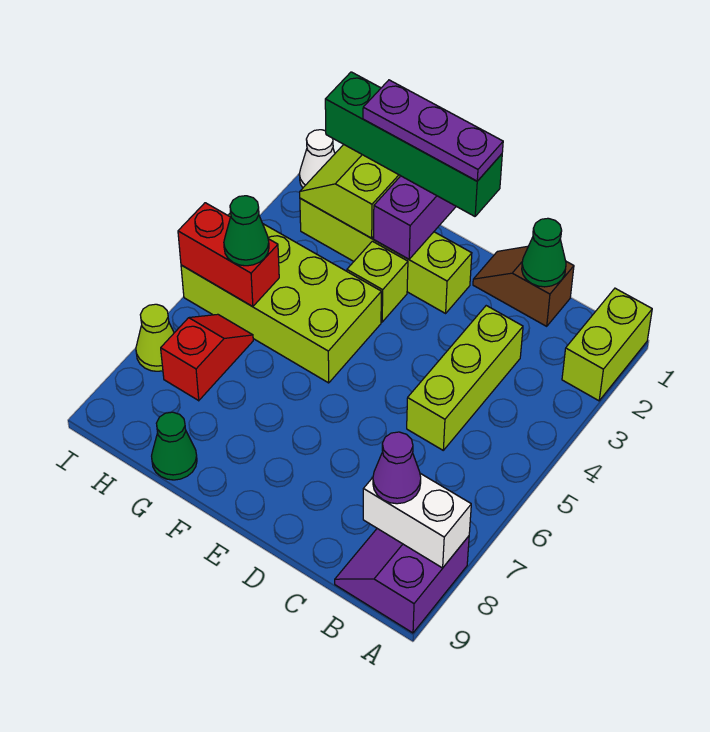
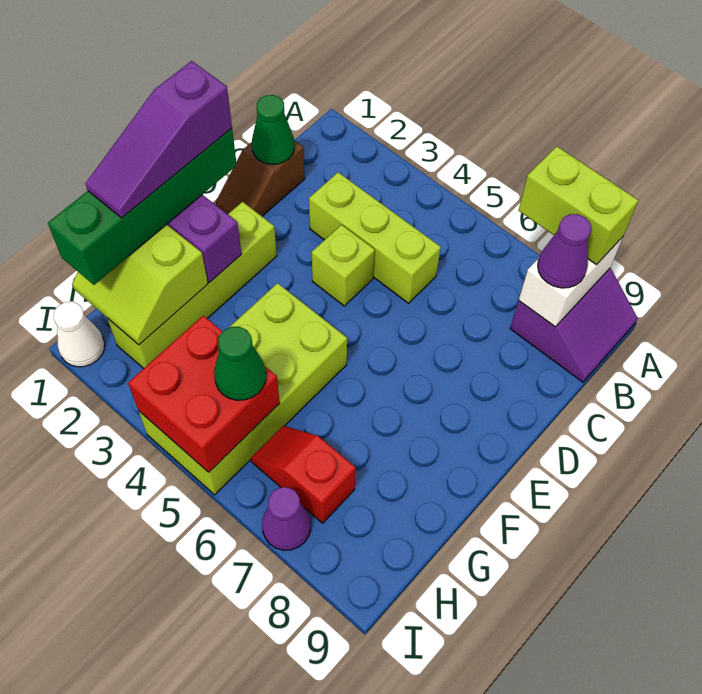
lime brick A1:A2 level 1 -> lime brick A7:A8 level 3
purple slope A8:B9 level 1 top A -> purple slope A8:B9 level 1 top 8
purple plate E1:G1 level 4 -> purple slope E1:G1 level 4 top E
lime brick F3 level 1 -> lime brick D4 level 1
green cone G9 level 1 -> none
red brick H5:I5 level 2 -> red brick H4:I5 level 2
lime cone I7 level 1 -> purple cone I7 level 1

